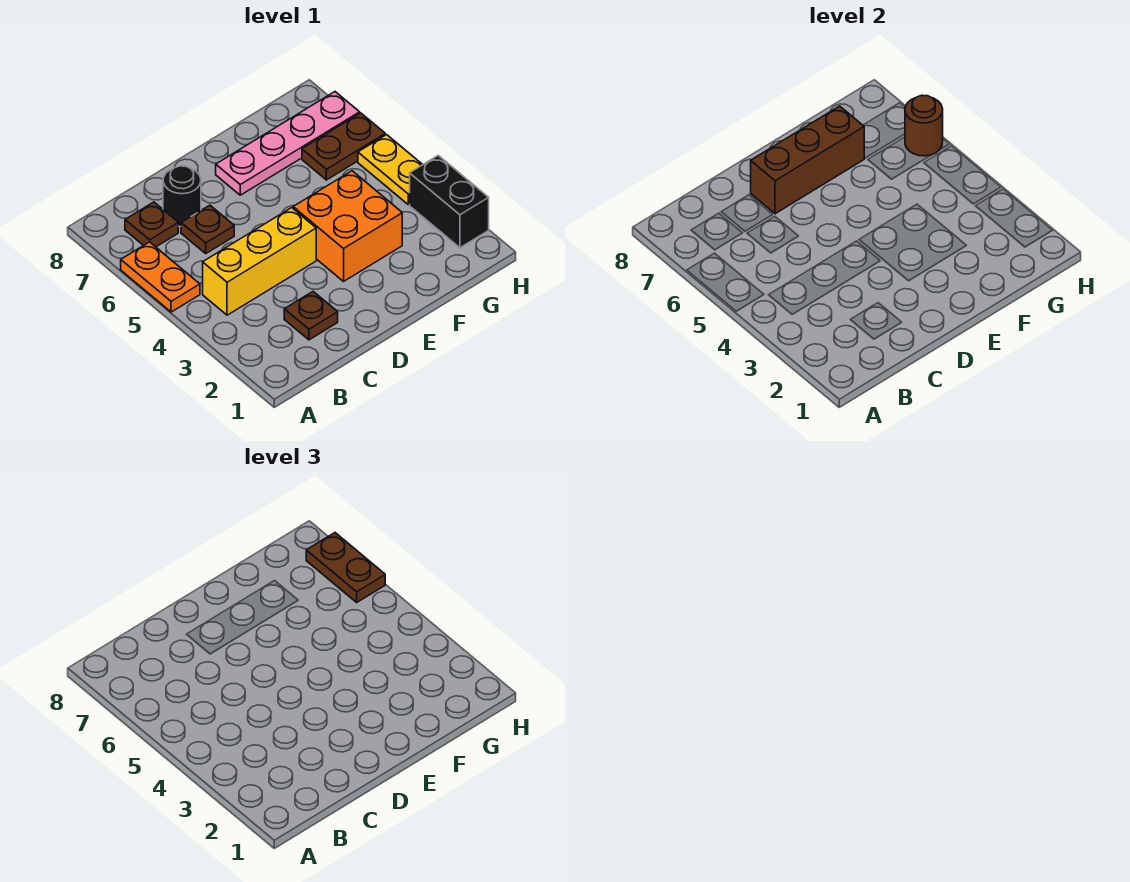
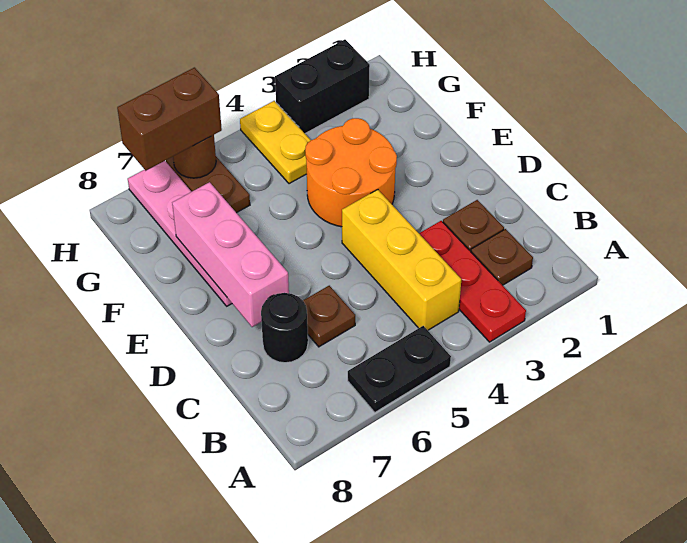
none -> red plate A3:C3 level 1
orange plate A5:A6 level 1 -> black plate A5:A6 level 1
brown plate B7 level 1 -> brown plate B2 level 1
brown brick D7:F7 level 2 -> pink brick D7:F7 level 2
orange brick E3:F4 level 1 -> orange round brick E3:F4 level 1
yellow plate H4:H5 level 1 -> yellow plate G4:H4 level 1
brown plate H6:H7 level 3 -> brown brick H6:H7 level 3

